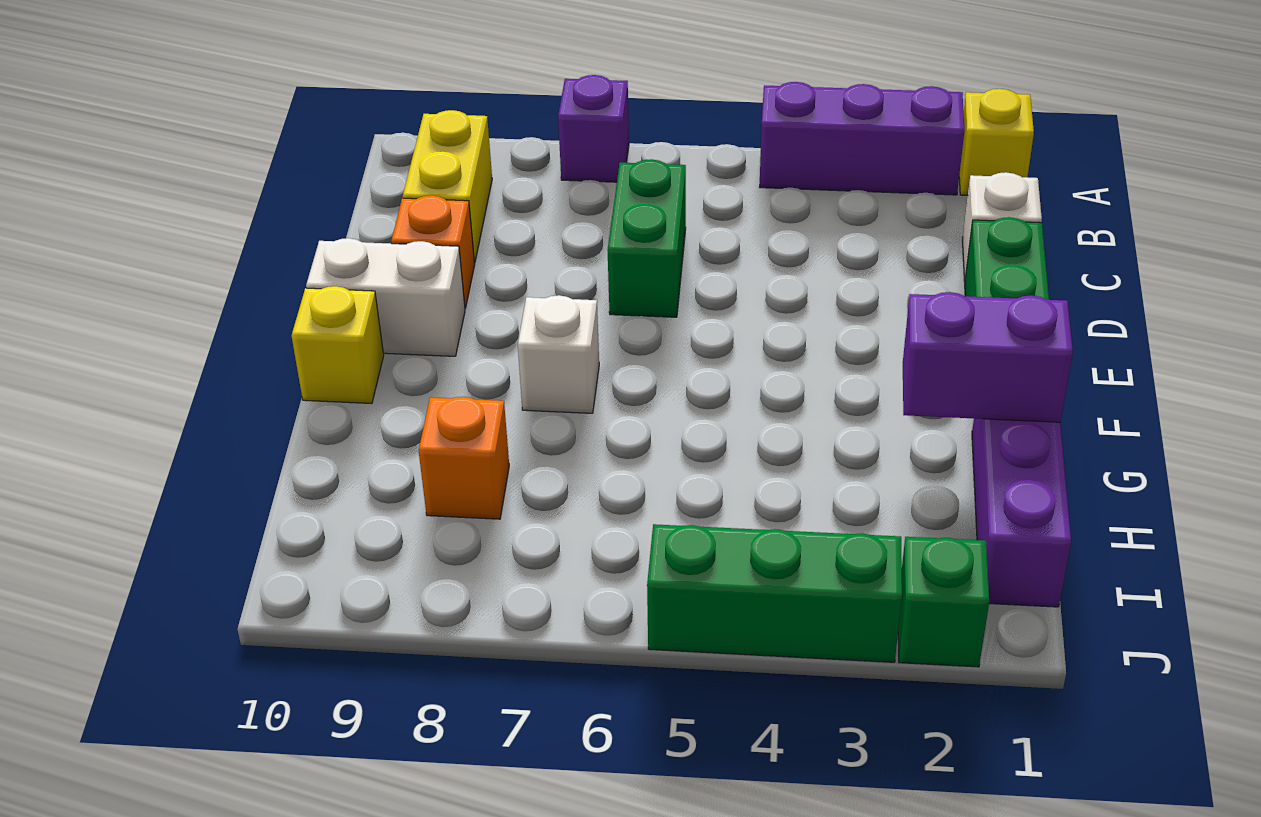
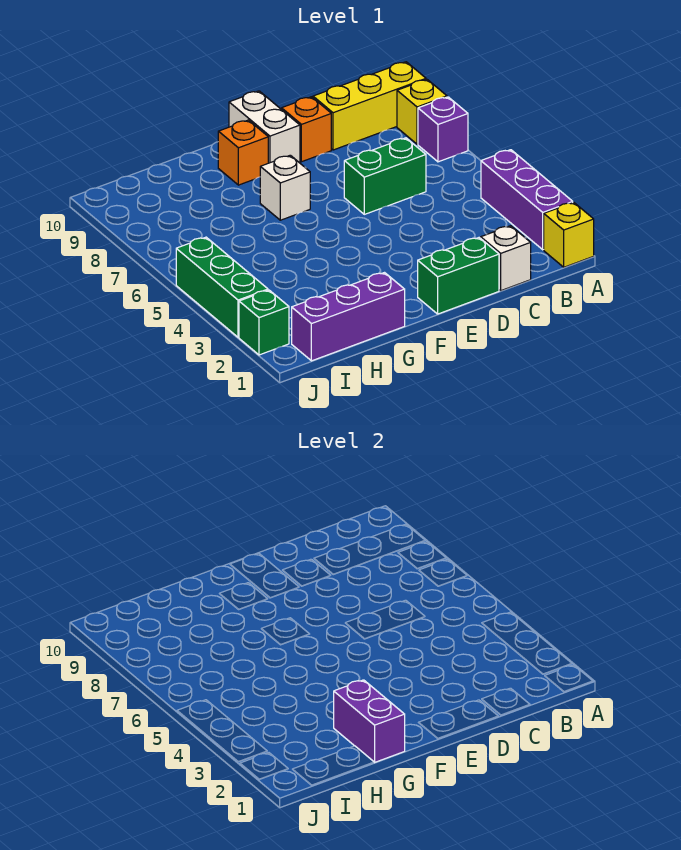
yellow brick B9:C9 level 1 -> yellow brick A9:C9 level 1
yellow brick F10 level 1 -> yellow brick A8 level 1
orange brick H8 level 1 -> orange brick F9 level 1

